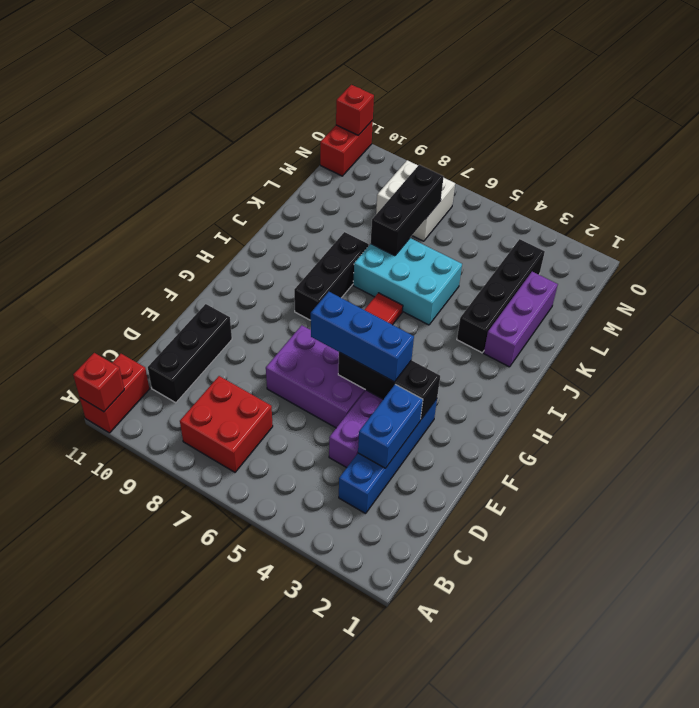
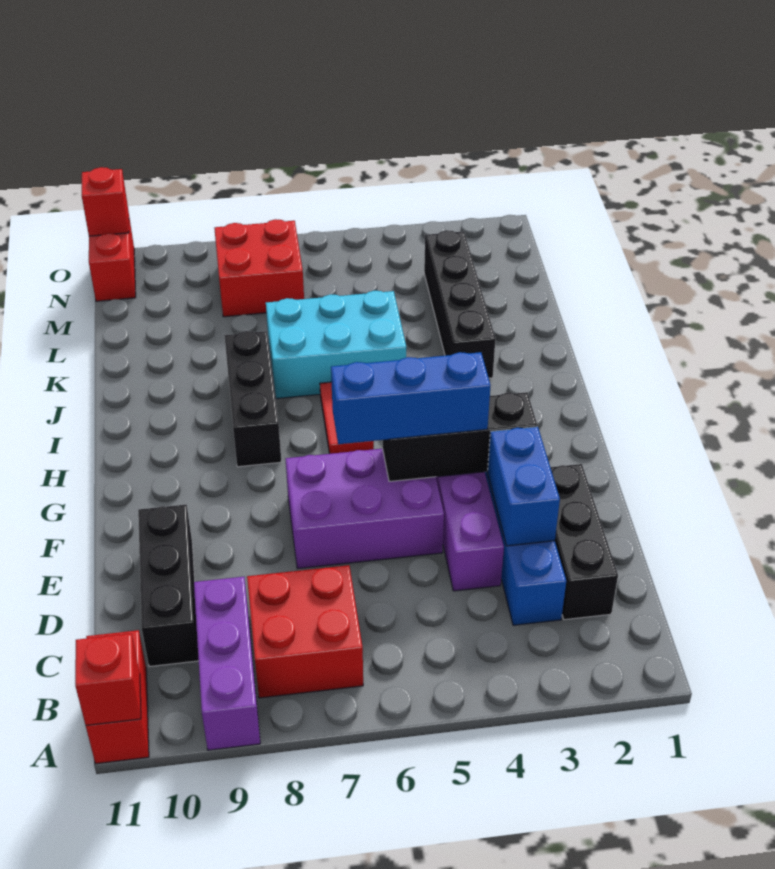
purple brick J2:L2 level 1 -> purple brick A9:C9 level 1
black brick K7:M7 level 2 -> black brick C2:E2 level 1
white brick M7:N8 level 1 -> red brick M7:N8 level 1

